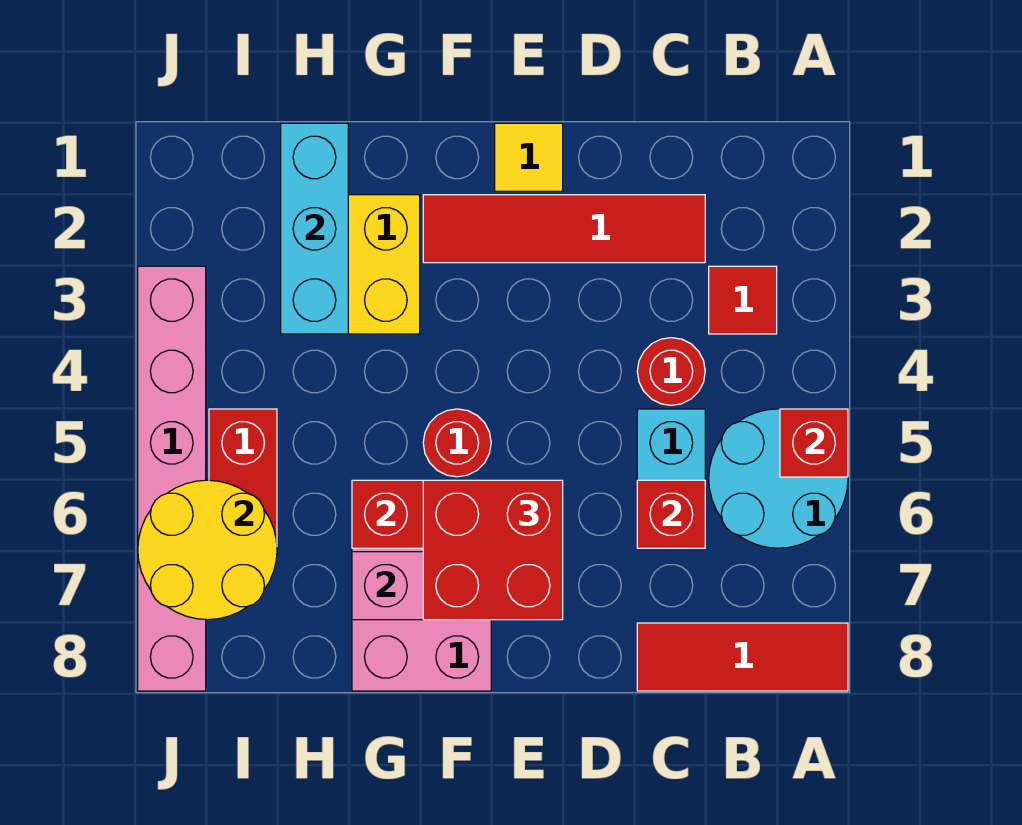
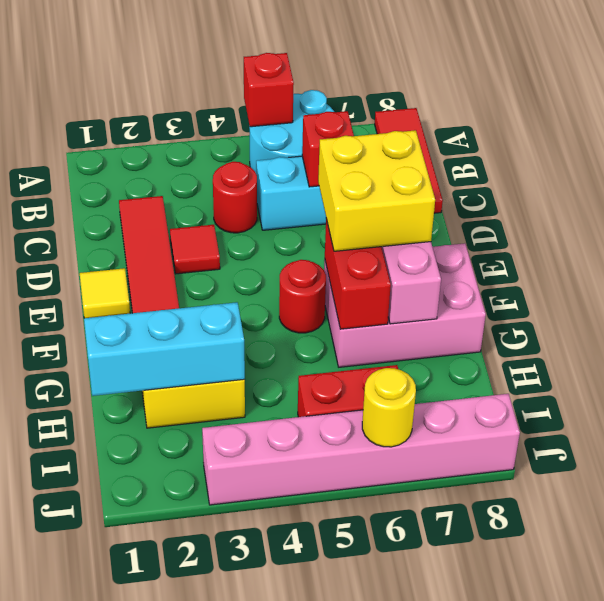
red tile B3 level 1 -> red tile D3 level 1
red brick E6:F7 level 3 -> yellow brick E6:F7 level 3
yellow round brick I6:J7 level 2 -> yellow round brick J6 level 2

